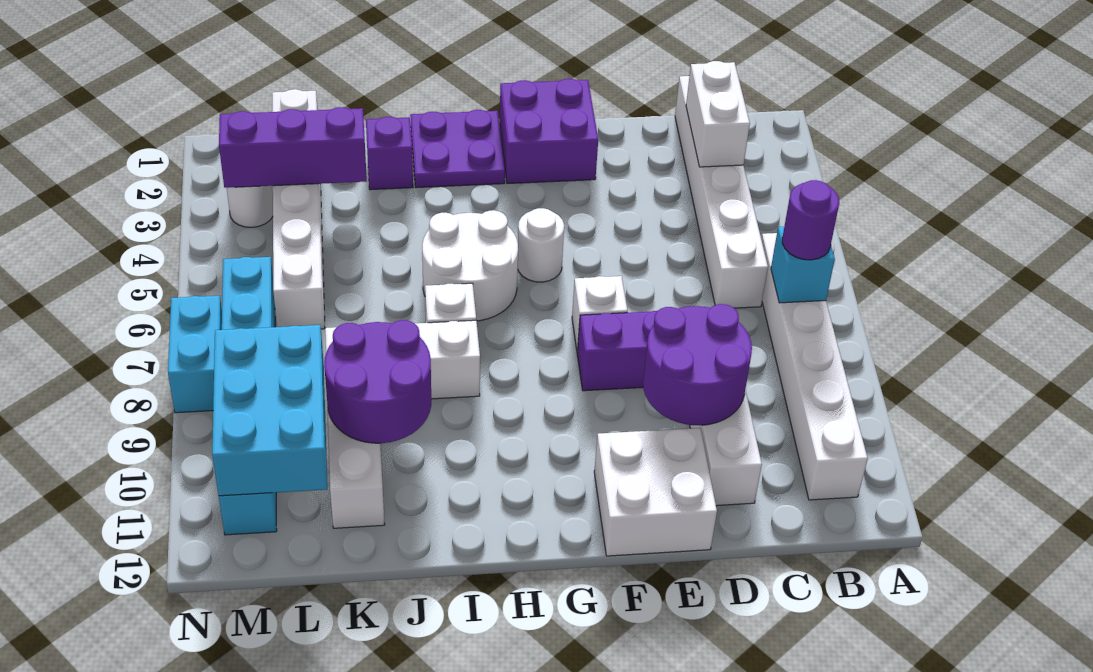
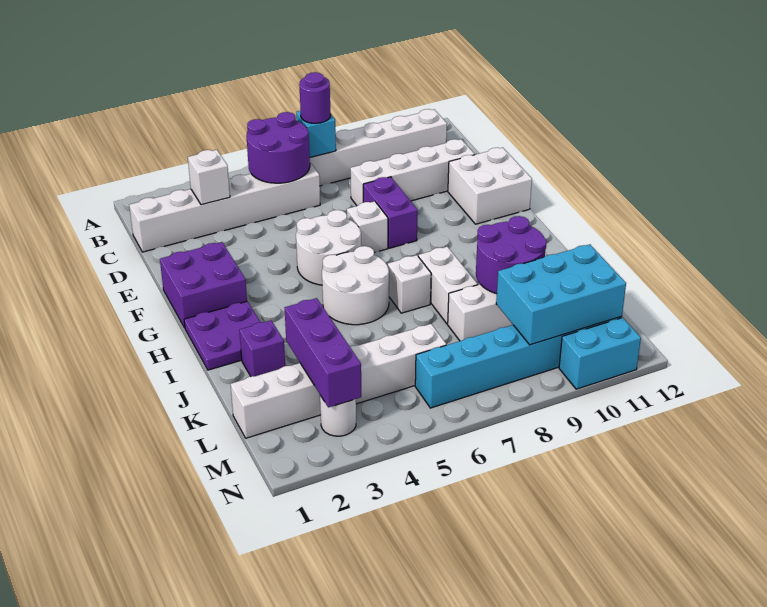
white brick C2:C3 level 2 -> white brick C3 level 2
purple round brick D9:E10 level 2 -> purple round brick B5:C6 level 2
white round brick G5 level 1 -> white round brick F5:G6 level 1
cyan brick N7:N8 level 1 -> cyan brick N10:N11 level 1

